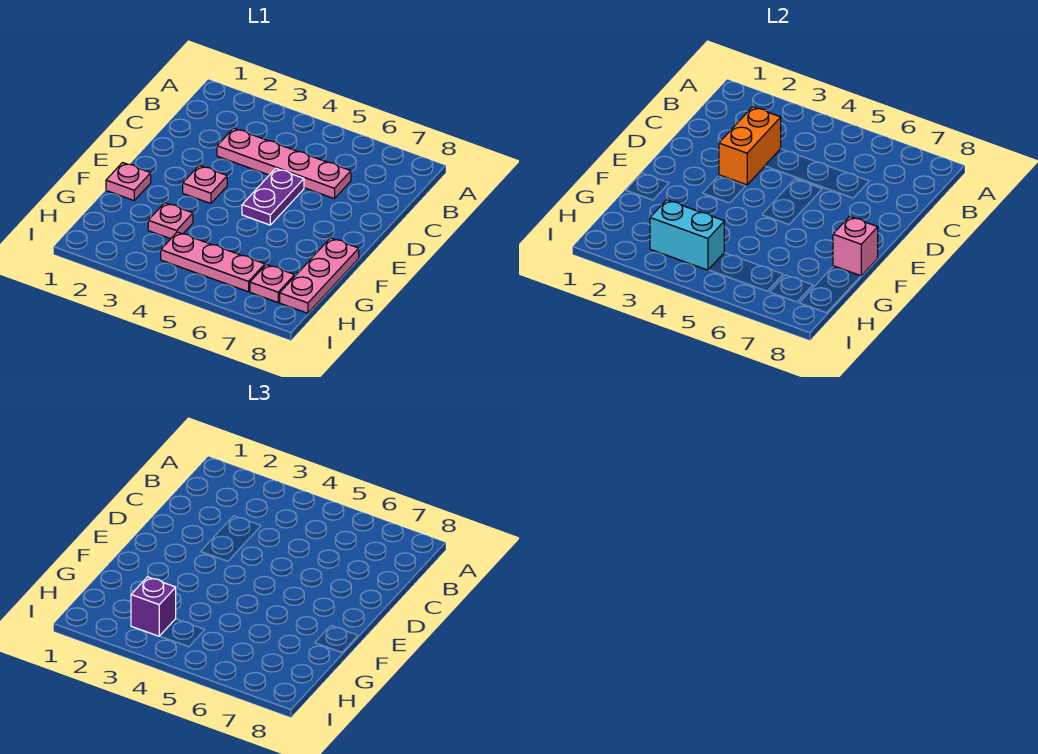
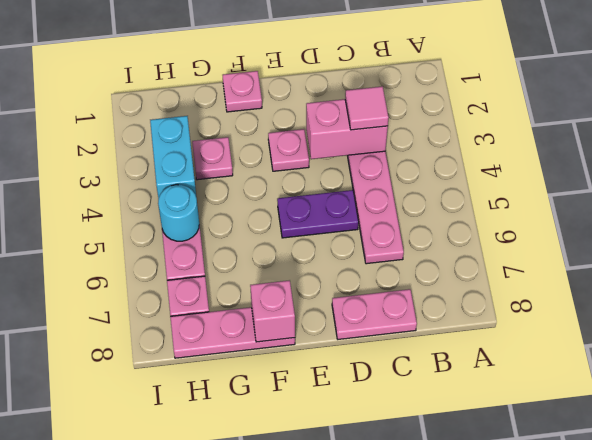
orange brick C3:D3 level 2 -> pink brick C3:D3 level 2
none -> pink tile C3 level 3
none -> pink plate C8:D8 level 1
purple brick H3 level 3 -> none
none -> cyan round brick H5 level 2

